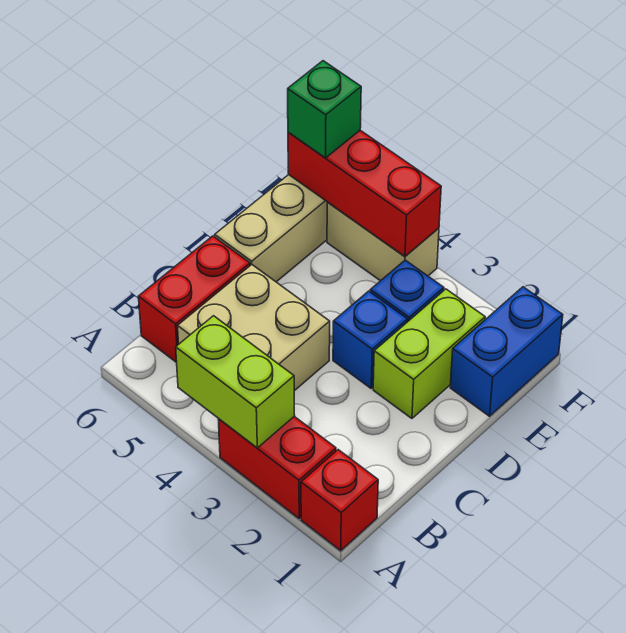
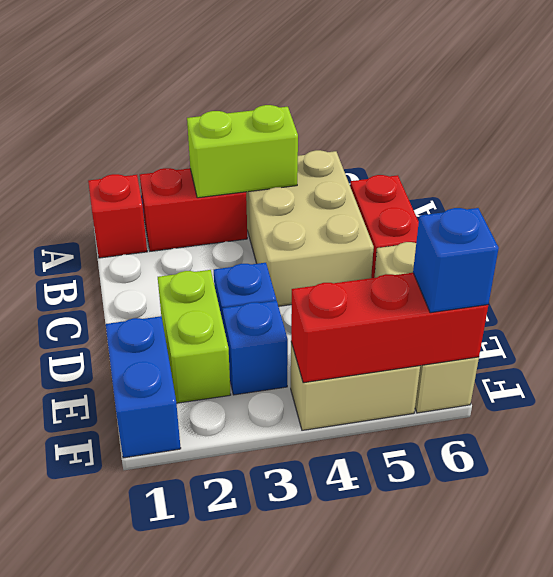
tan brick B4:C5 level 1 -> tan brick A4:C5 level 1
green brick F6 level 3 -> blue brick F6 level 3

